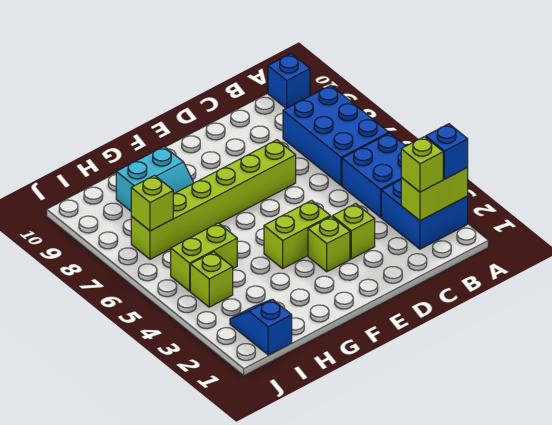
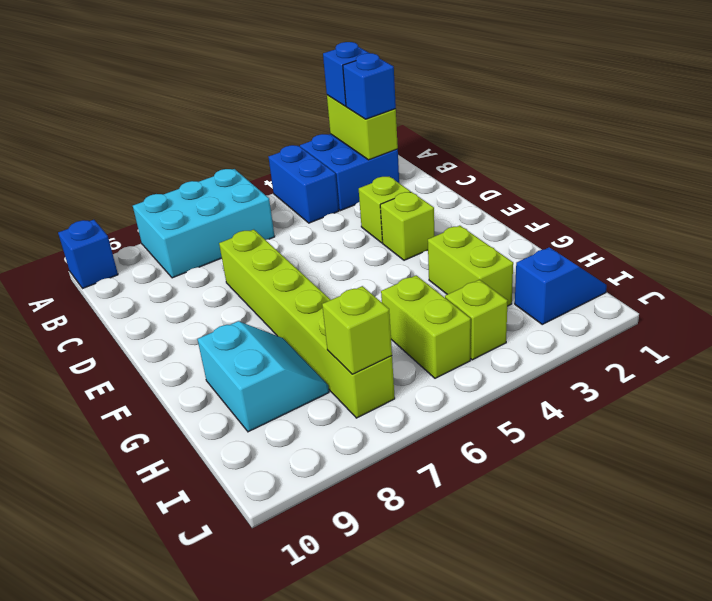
blue brick A4:B5 level 1 -> blue brick A4:B4 level 1
blue brick A6:B8 level 1 -> cyan brick A6:B8 level 1
lime brick B2 level 3 -> blue brick B2 level 3
lime brick E4:F4 level 1 -> lime brick G3:H3 level 1
blue slope I1:I2 level 1 top 1 -> blue slope I1:I2 level 1 top 2

